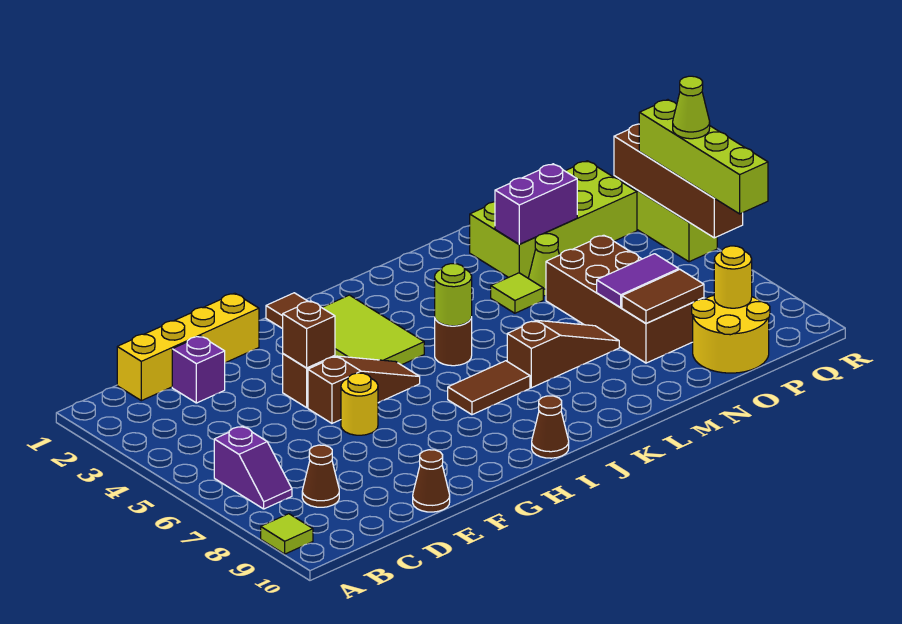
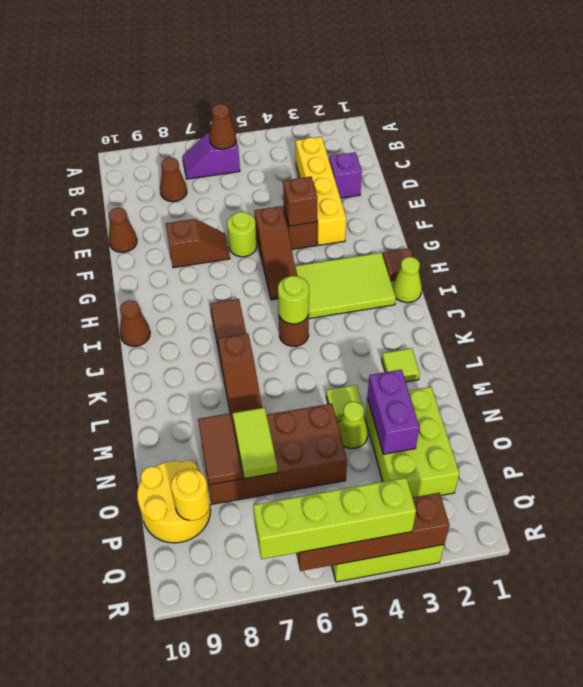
lime tile A9 level 1 -> lime tile L2 level 1
none -> brown cone B6 level 2
yellow brick C1:F1 level 1 -> yellow brick C3:F3 level 1
yellow round brick F6 level 1 -> lime round brick F6 level 1
none -> brown slope F7:F8 level 1 top 8
lime brick N2:Q3 level 1 -> lime brick N2:P3 level 1
purple tile N7:O7 level 2 -> lime tile N7:O7 level 2
lime cone R5 level 4 -> lime cone I1 level 1

